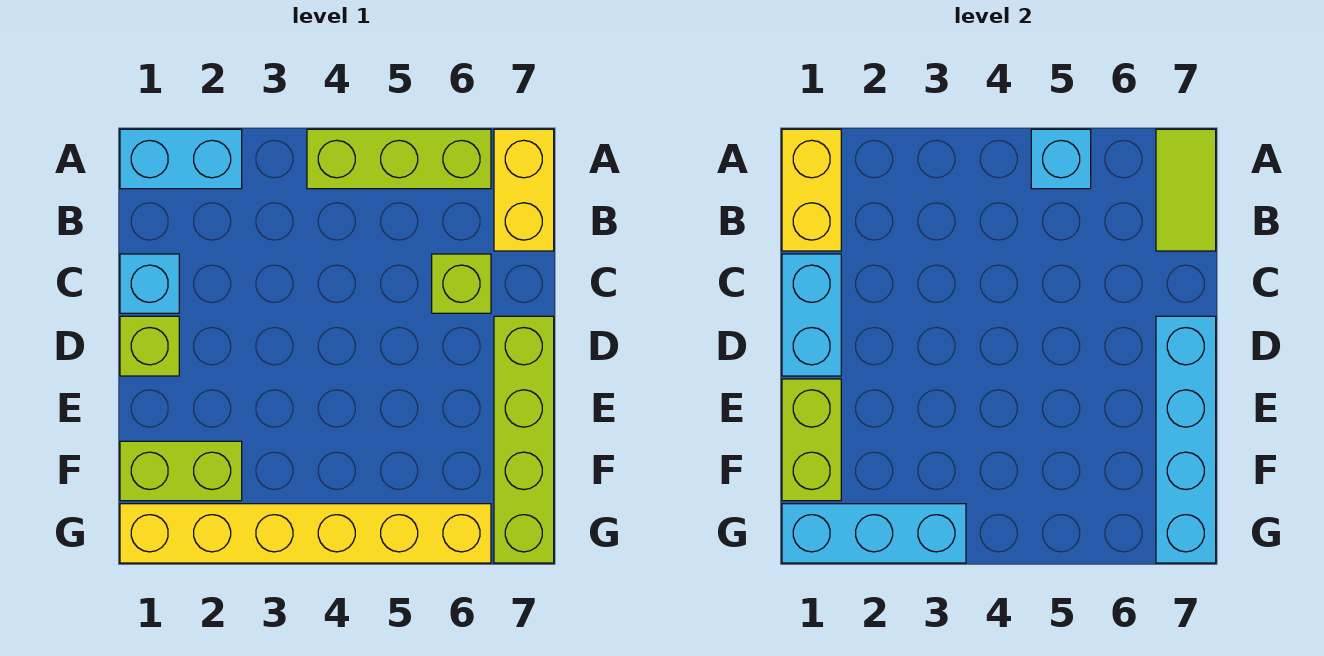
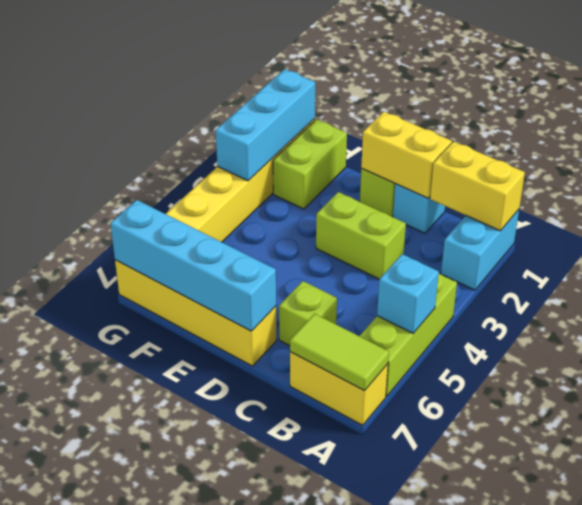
cyan brick C1:D1 level 2 -> yellow brick C1:D1 level 2
lime brick D7:G7 level 1 -> yellow brick D7:G7 level 1
lime brick E1:F1 level 2 -> lime brick C3:D3 level 1

